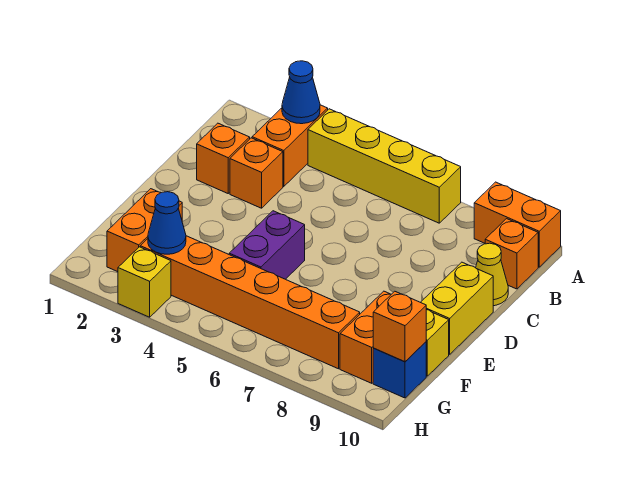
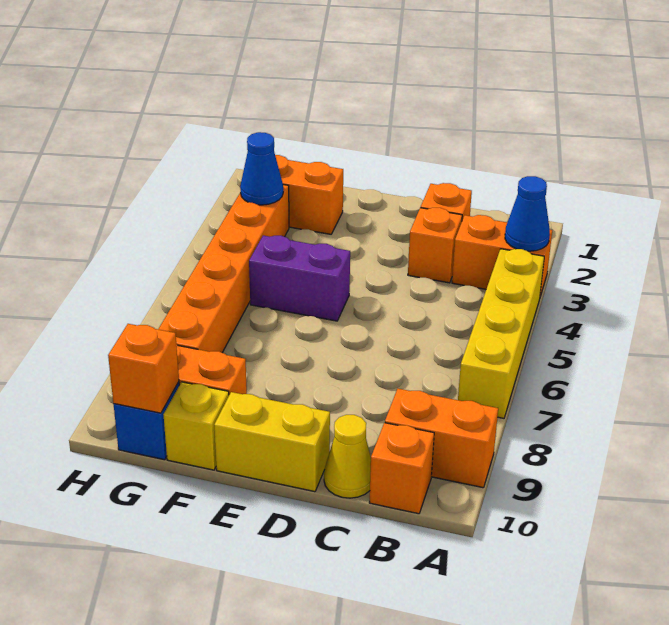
orange brick A9:A10 level 1 -> orange brick A9:B9 level 1
yellow brick H3 level 1 -> none

